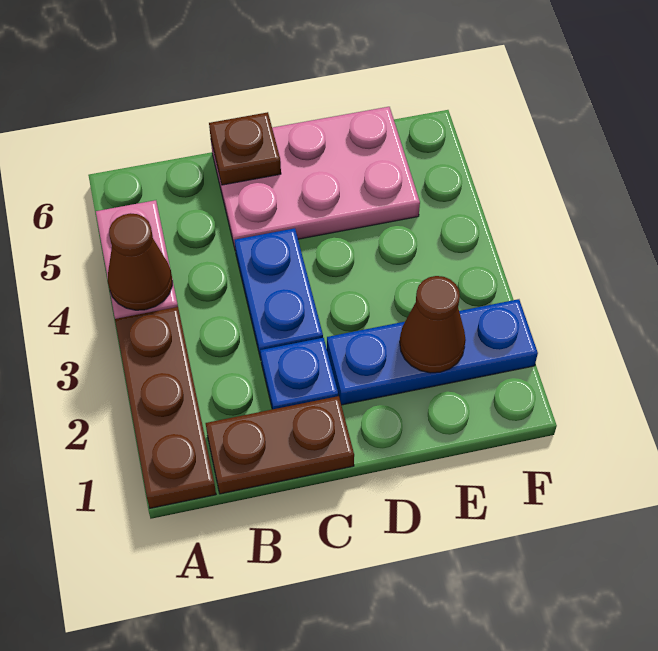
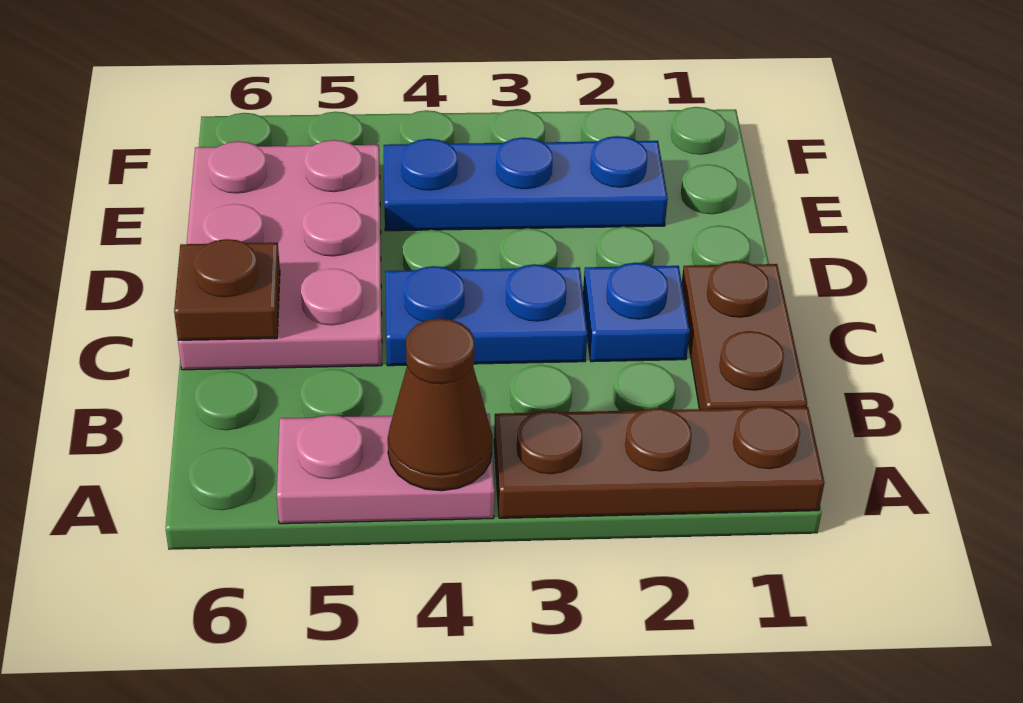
blue plate D2:F2 level 1 -> blue plate E2:E4 level 1
brown cone E2 level 2 -> none

